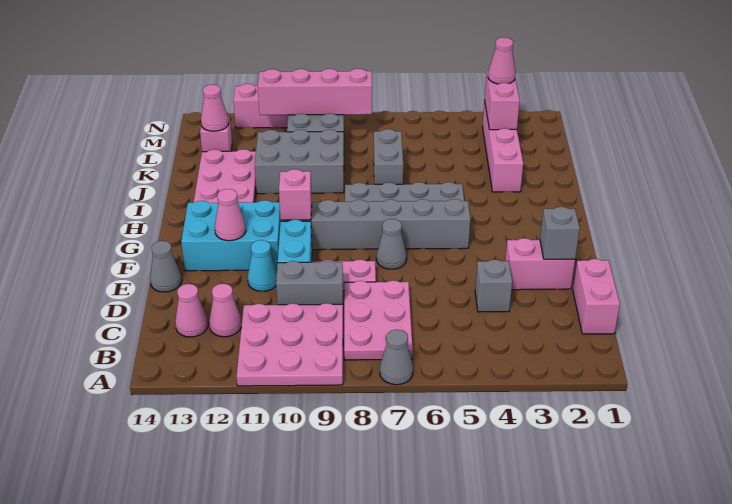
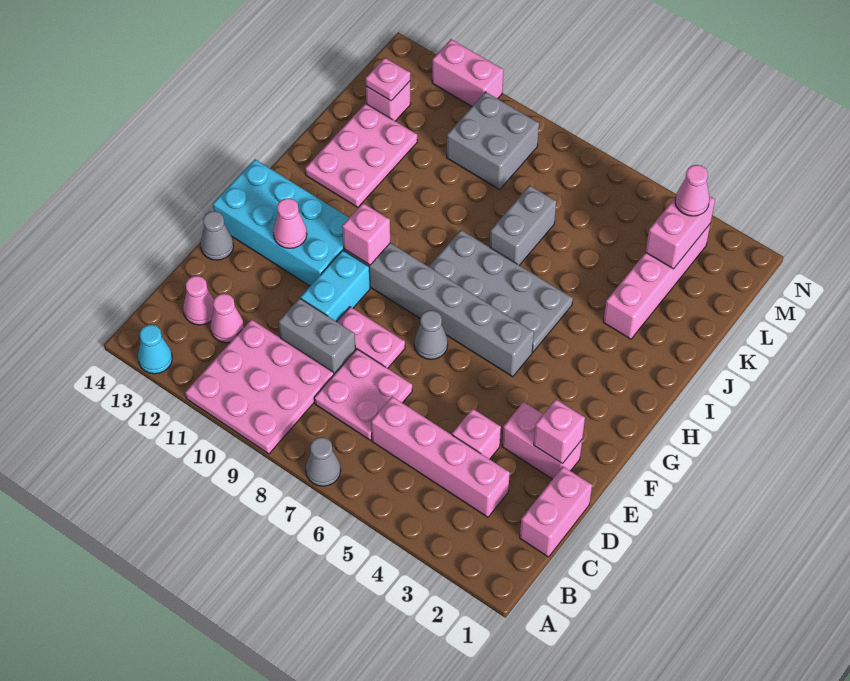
pink plate B7:D8 level 1 -> pink plate C7:D8 level 1
grey brick D4 level 1 -> pink brick D4 level 1
grey brick E2 level 2 -> pink brick E2 level 2
cyan cone E11 level 1 -> cyan cone A13 level 1
cyan brick F11:G13 level 1 -> cyan brick F11:G14 level 1
grey brick J9:K11 level 1 -> none
pink cone L13 level 2 -> pink plate L13 level 2
pink brick M8:M11 level 2 -> pink brick C3:C6 level 1

